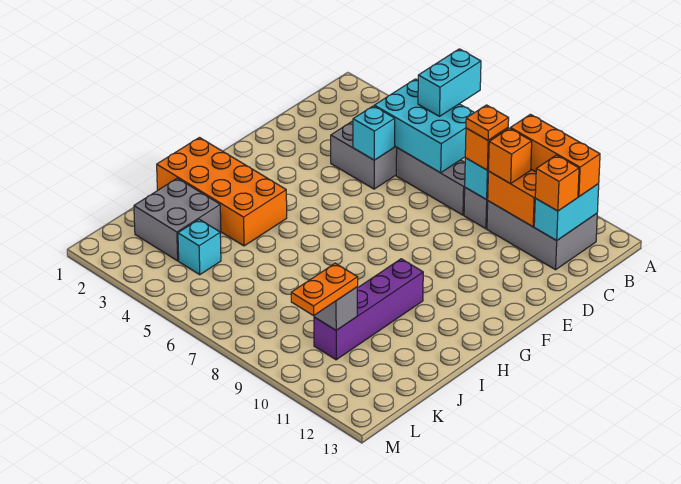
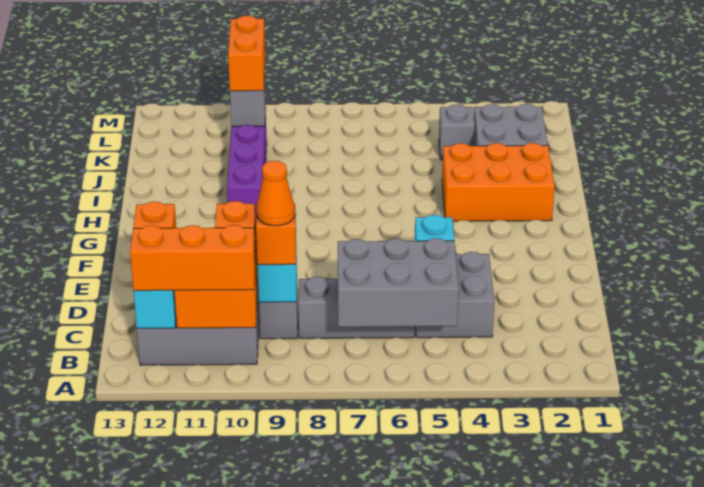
cyan brick A6:B6 level 3 -> none
cyan brick B5:C7 level 2 -> grey brick B5:C7 level 2
orange plate C9 level 4 -> orange cone C9 level 4
orange brick H1:I4 level 1 -> orange brick H2:I4 level 1
cyan brick K4 level 1 -> grey brick K4 level 1
orange plate K10:L10 level 3 -> orange brick K10:L10 level 3

